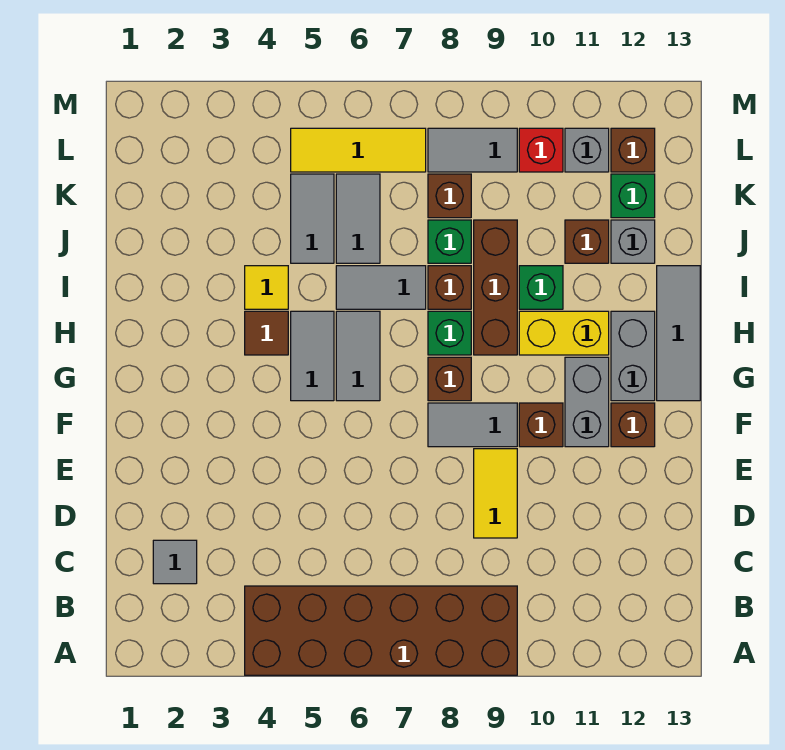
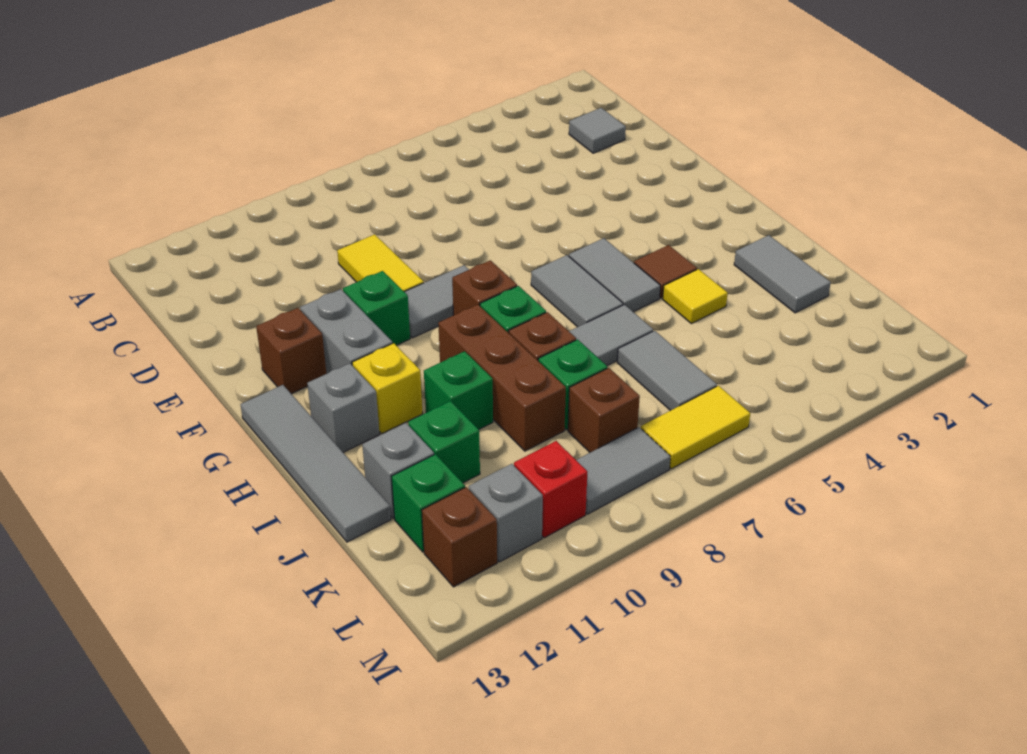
brown brick A4:B9 level 1 -> none
brown brick F10 level 1 -> green brick F10 level 1
grey brick G12:H12 level 1 -> grey brick H12 level 1
grey tile G13:I13 level 1 -> grey tile G13:J13 level 1
yellow brick H10:H11 level 1 -> yellow brick H11 level 1
grey tile J5:K5 level 1 -> grey tile I2:J2 level 1
brown brick J11 level 1 -> green brick J11 level 1
yellow tile L5:L7 level 1 -> yellow tile L6:L7 level 1

